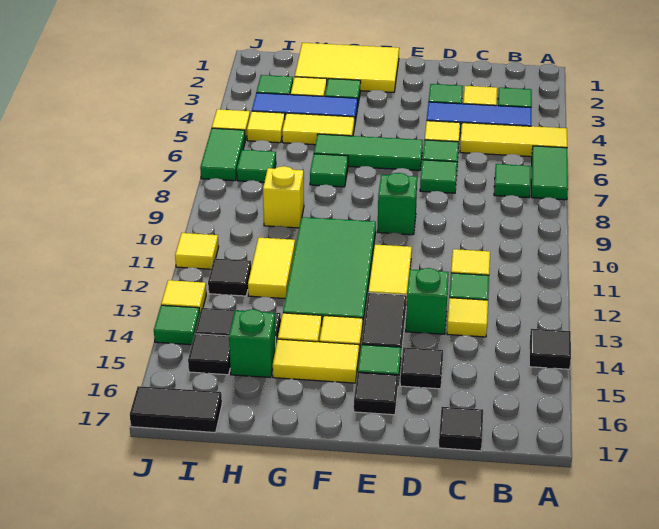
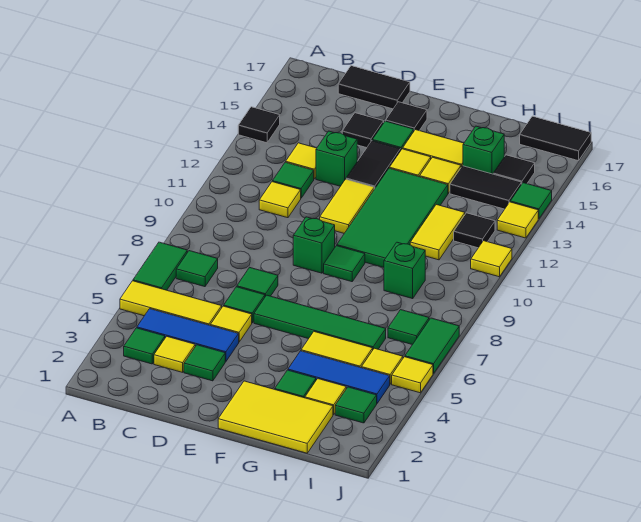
black tile C17 level 1 -> black tile C17:D17 level 1
green tile E6:G6 level 1 -> green tile E6:H6 level 1
green tile G7 level 1 -> green tile F9 level 1
yellow brick H9 level 1 -> green brick H9 level 1

